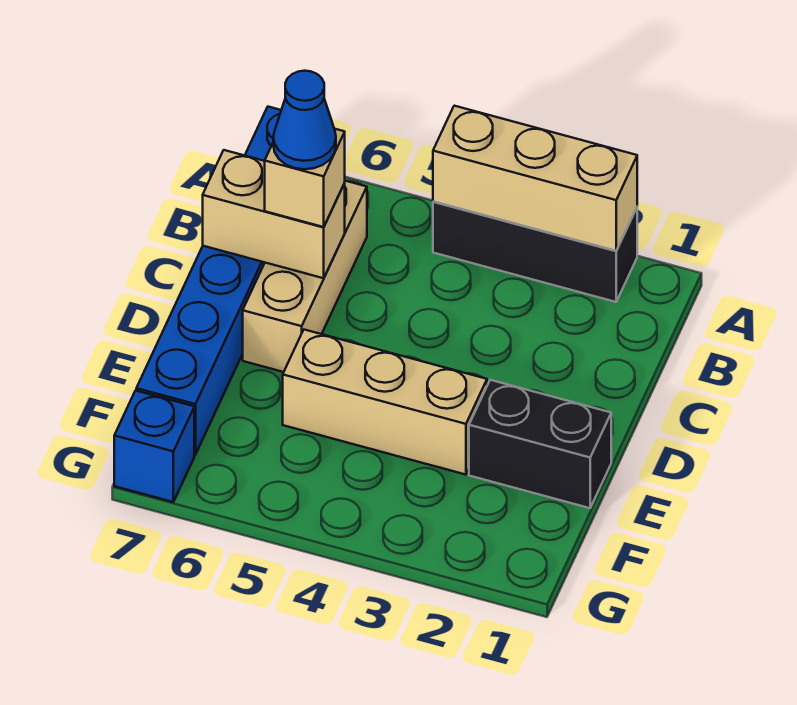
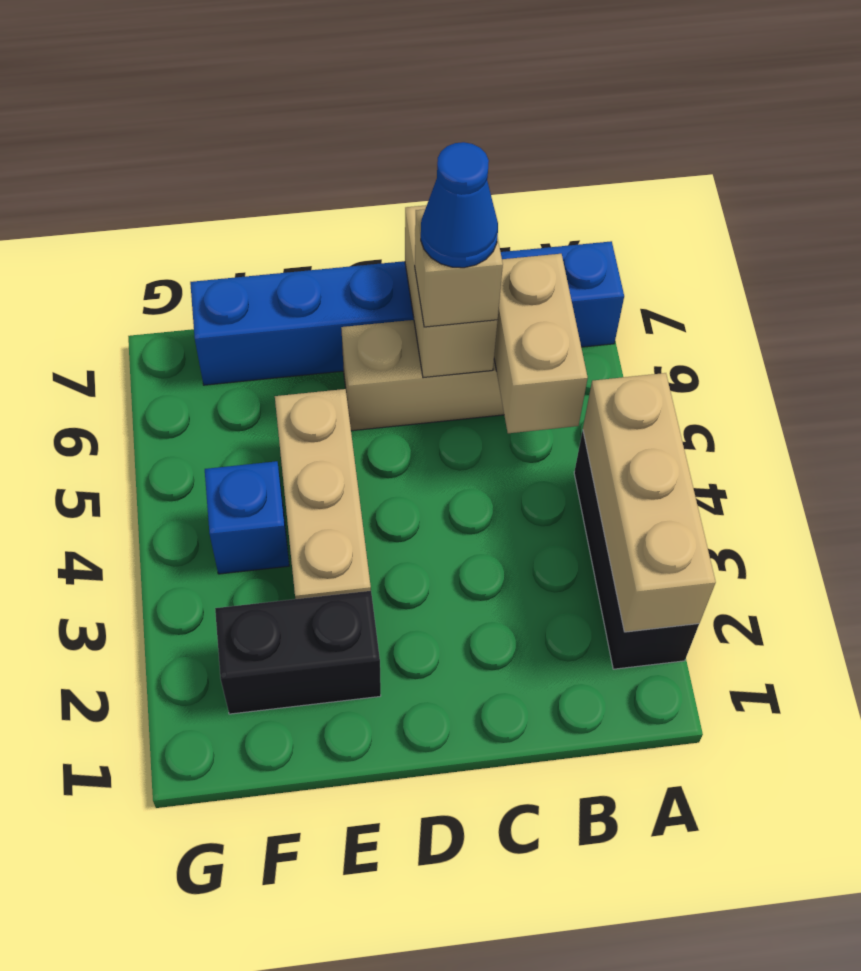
none -> tan brick B5:B6 level 2
black brick E1:E2 level 1 -> black brick E2:F2 level 1
blue brick G7 level 1 -> blue brick F4 level 1

